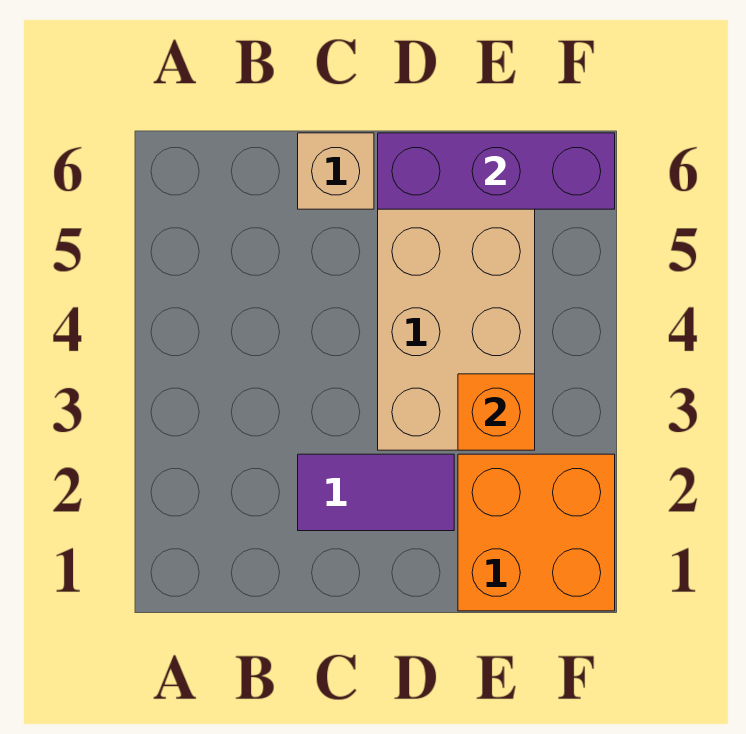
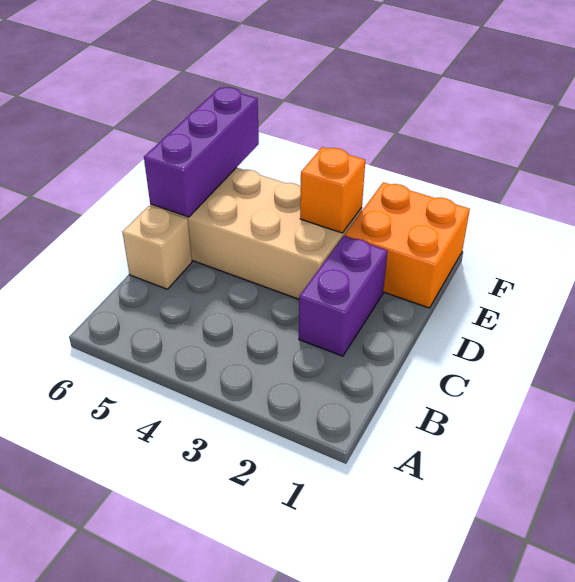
purple tile C2:D2 level 1 -> purple brick C2:D2 level 1

